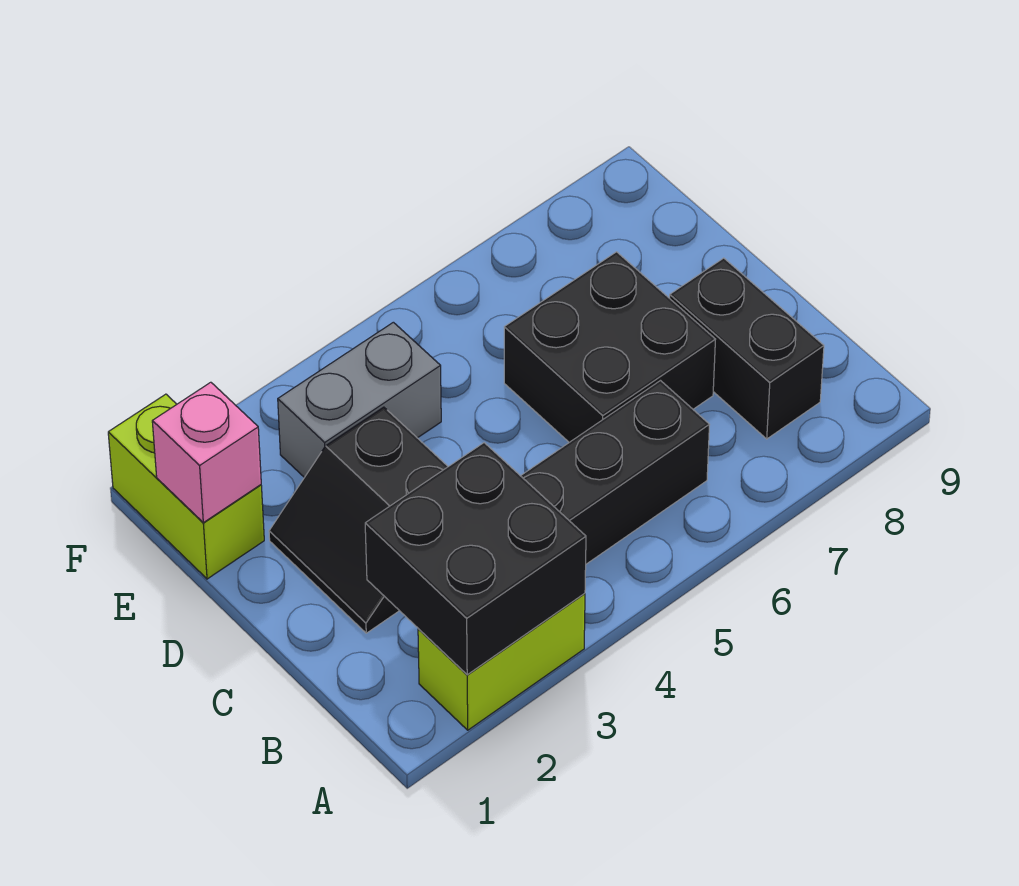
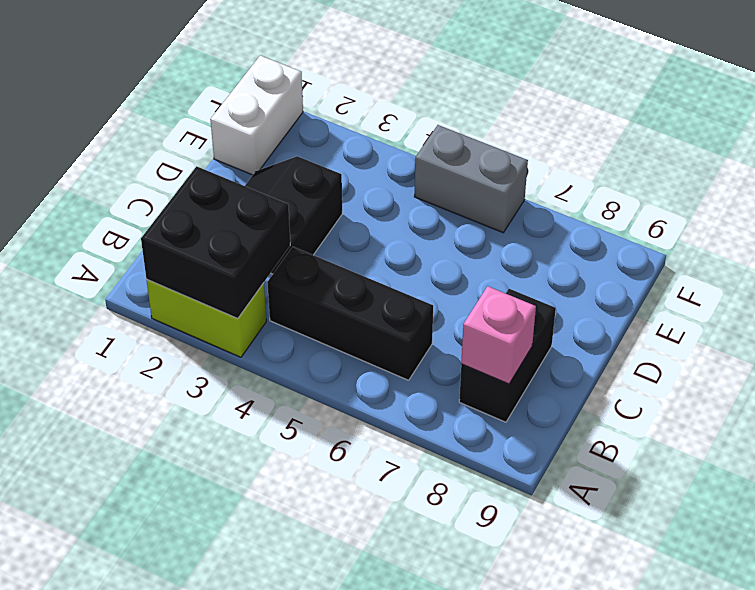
black brick C6:D7 level 1 -> none
lime brick E1:F1 level 1 -> white brick E1:F1 level 1
pink brick E1 level 2 -> pink brick B8 level 2
grey brick E3:E4 level 1 -> grey brick F5:F6 level 1

